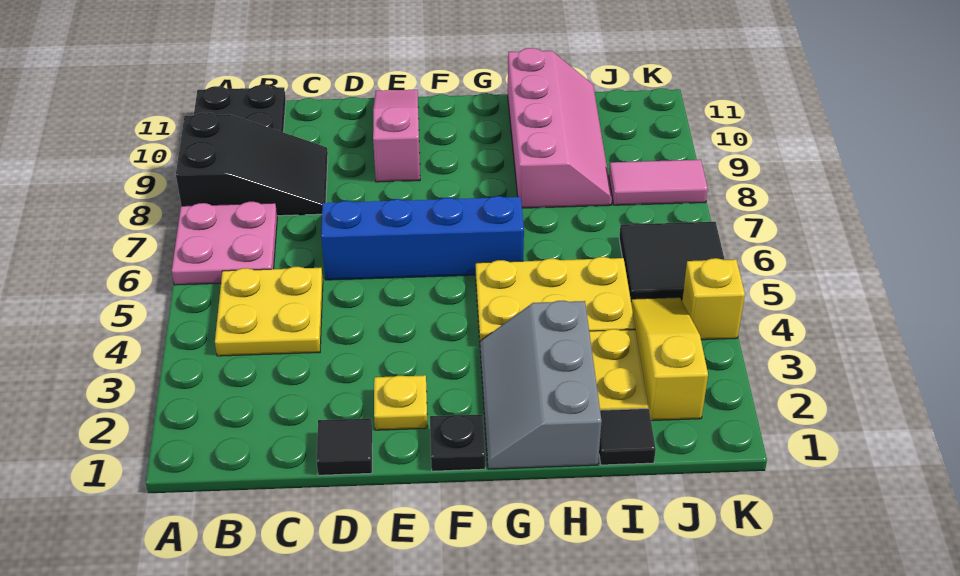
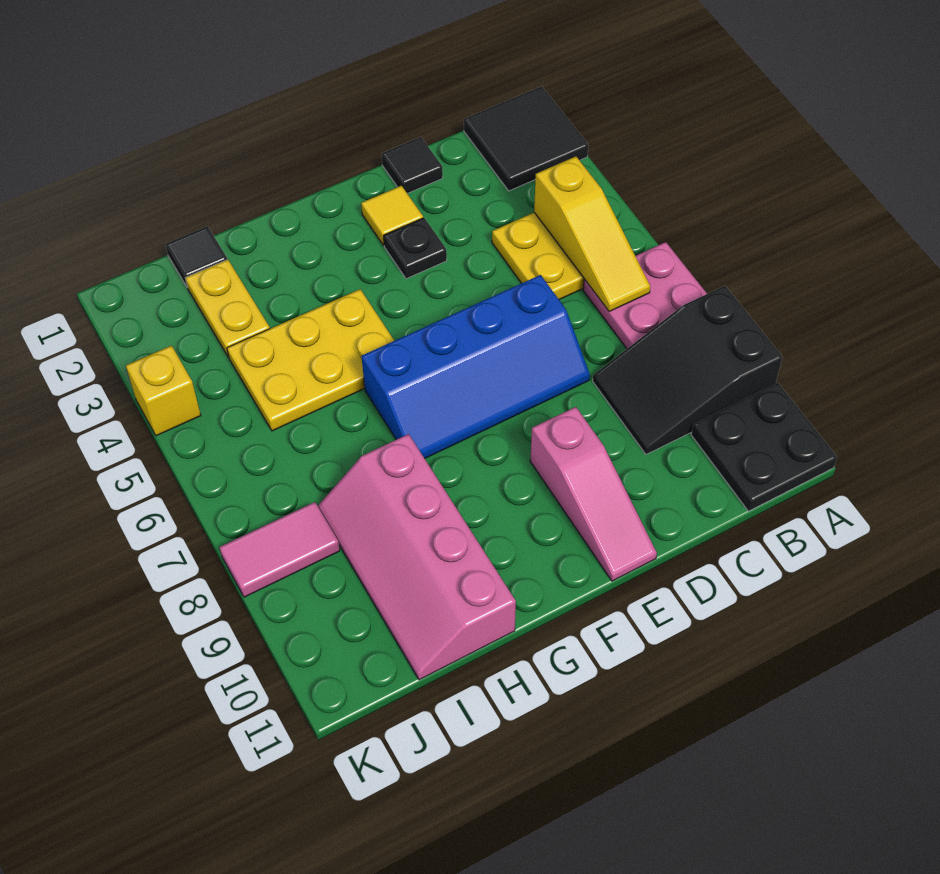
yellow plate E2 level 1 -> yellow tile E2 level 1
black plate F1 level 1 -> black plate E3 level 1
grey slope G1:H3 level 1 top H -> none
yellow slope J2:J4 level 1 top 2 -> yellow slope B4:B6 level 2 top 4
black tile J5:K6 level 1 -> black tile A1:B2 level 1

